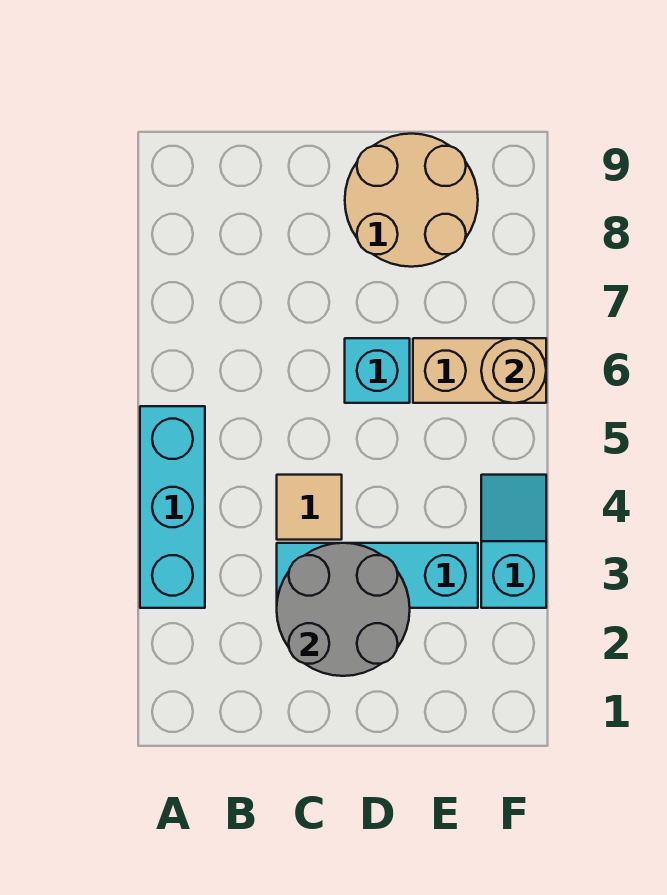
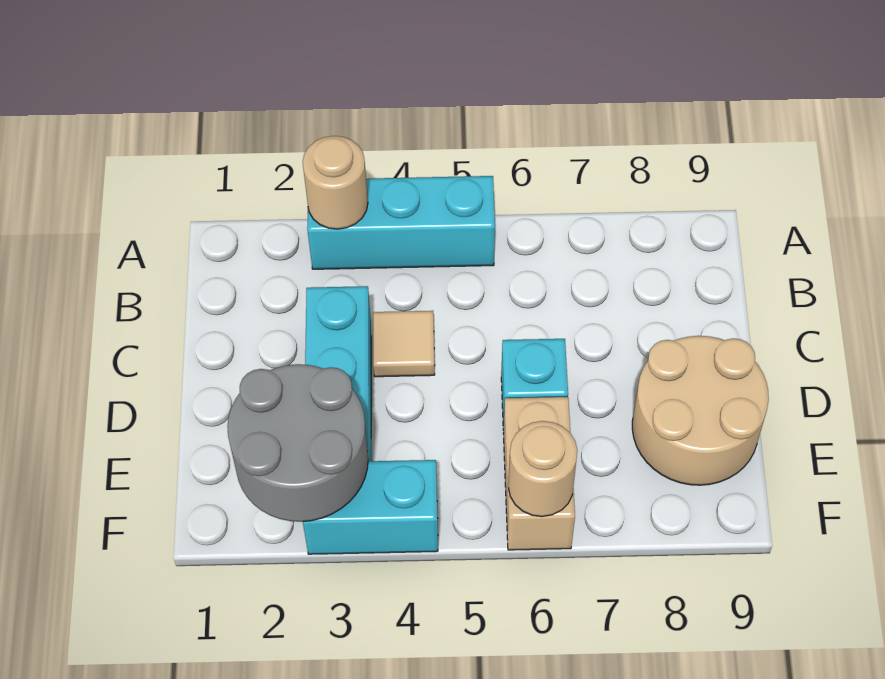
none -> tan round brick A3 level 2
grey round brick C2:D3 level 2 -> grey round brick E2:F3 level 2
cyan slope F3:F4 level 1 top 3 -> cyan brick F3:F4 level 1

